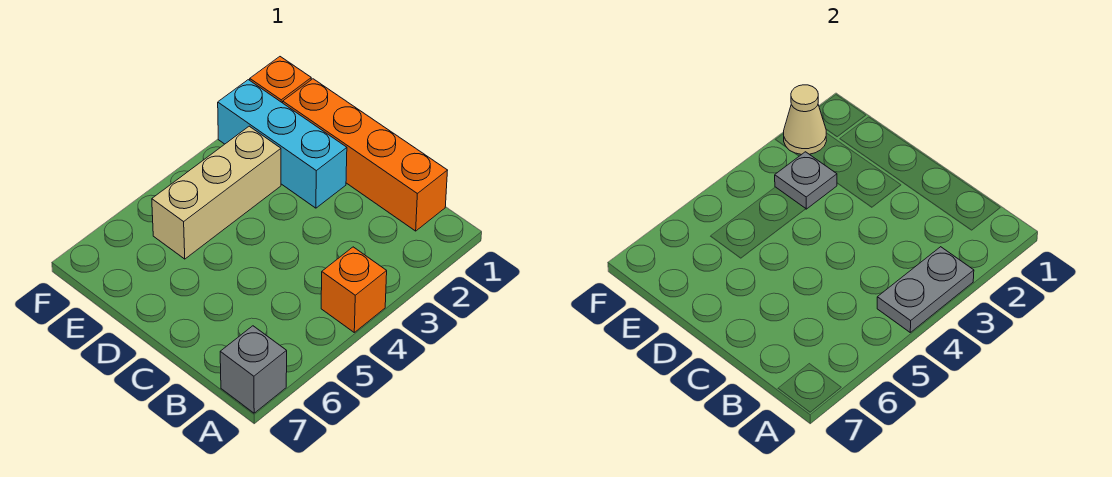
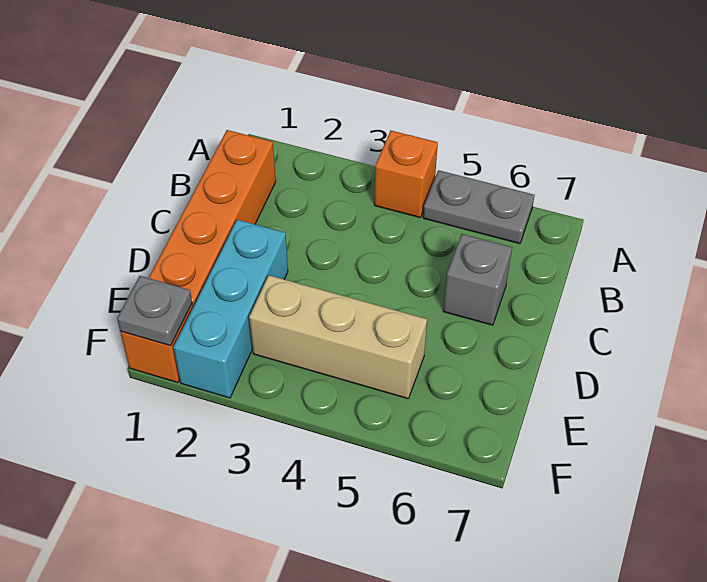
grey plate A3:A4 level 2 -> grey plate A5:A6 level 1
grey brick A7 level 1 -> grey brick C6 level 1
grey plate E3 level 2 -> grey plate F1 level 2
tan cone F2 level 2 -> none

